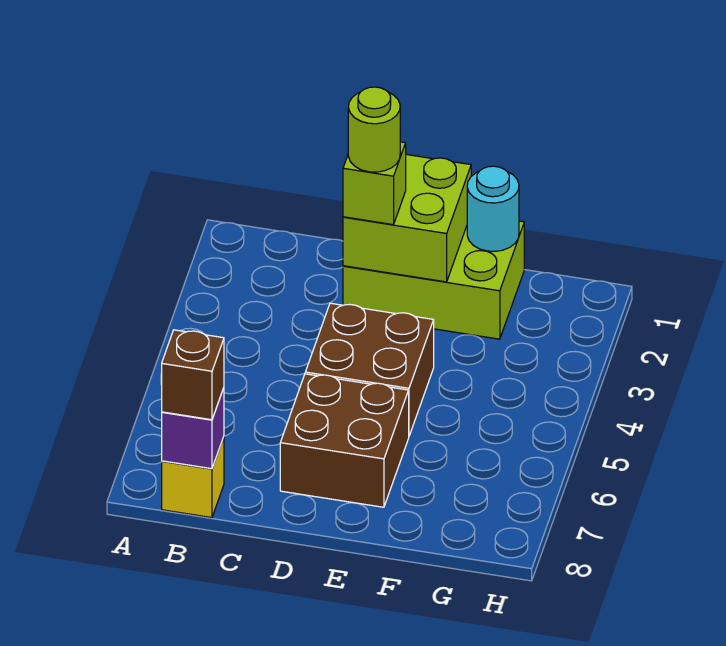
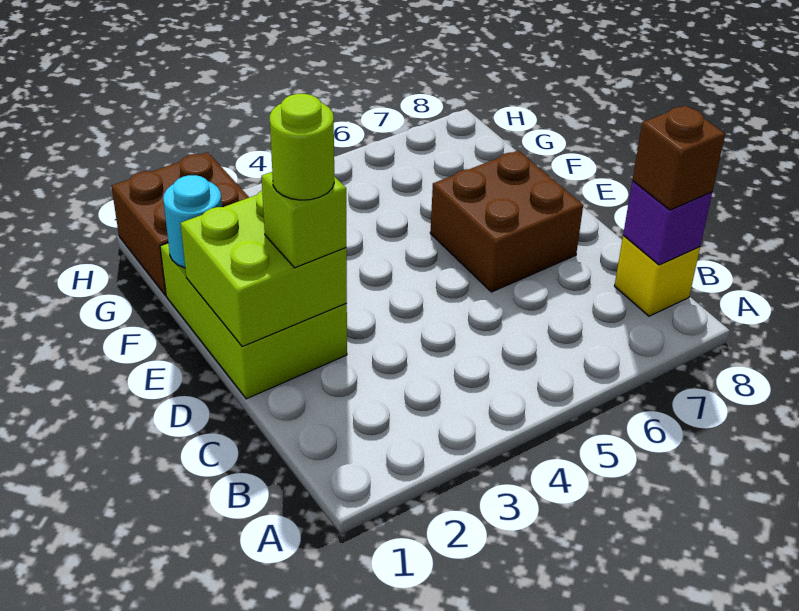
brown brick D4:E5 level 1 -> brown brick G1:H2 level 1

